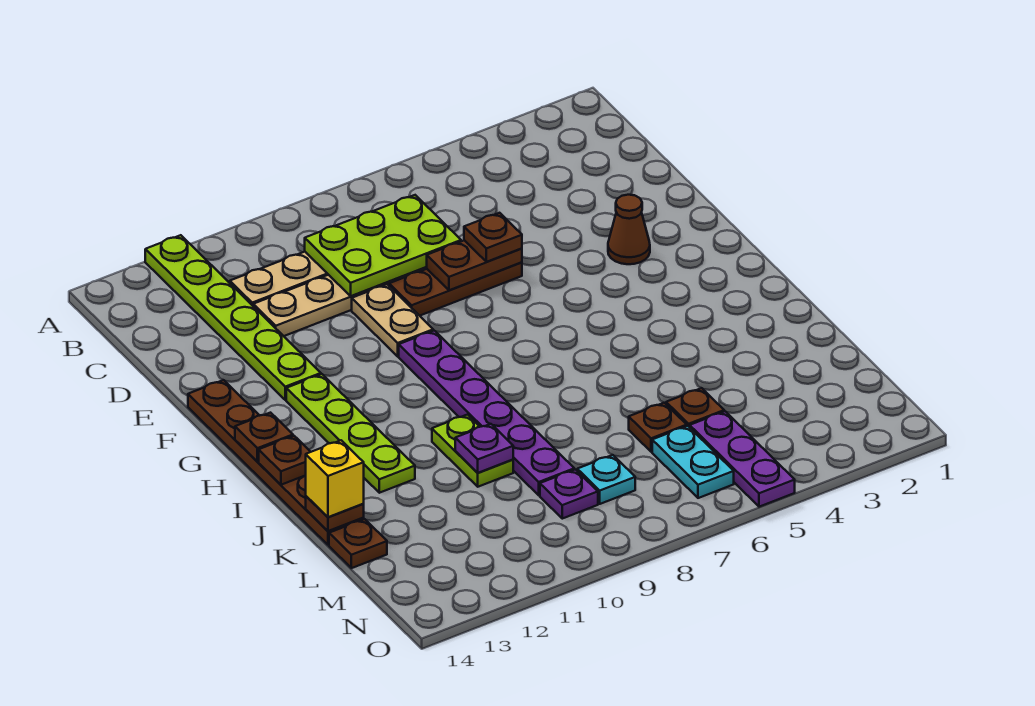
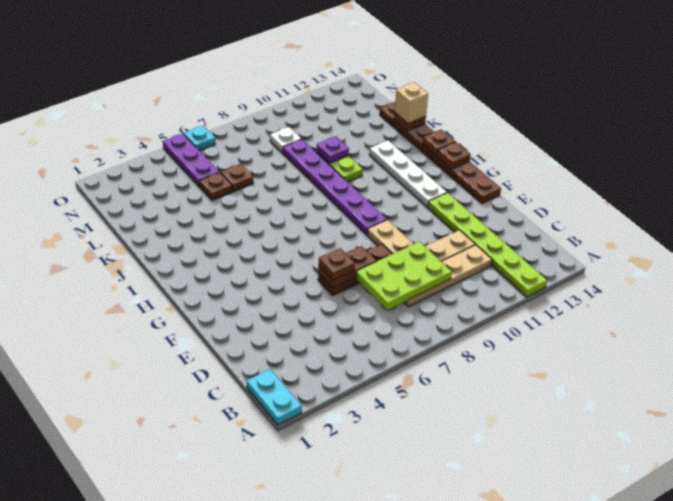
brown cone F3 level 1 -> none
lime plate G12:J12 level 1 -> white plate G12:J12 level 1
yellow brick K14 level 3 -> tan brick K14 level 3
cyan plate M6:N6 level 1 -> cyan plate A1:B1 level 1
cyan plate M8 level 1 -> cyan plate O6 level 1
purple plate M9 level 1 -> white plate M9 level 1

